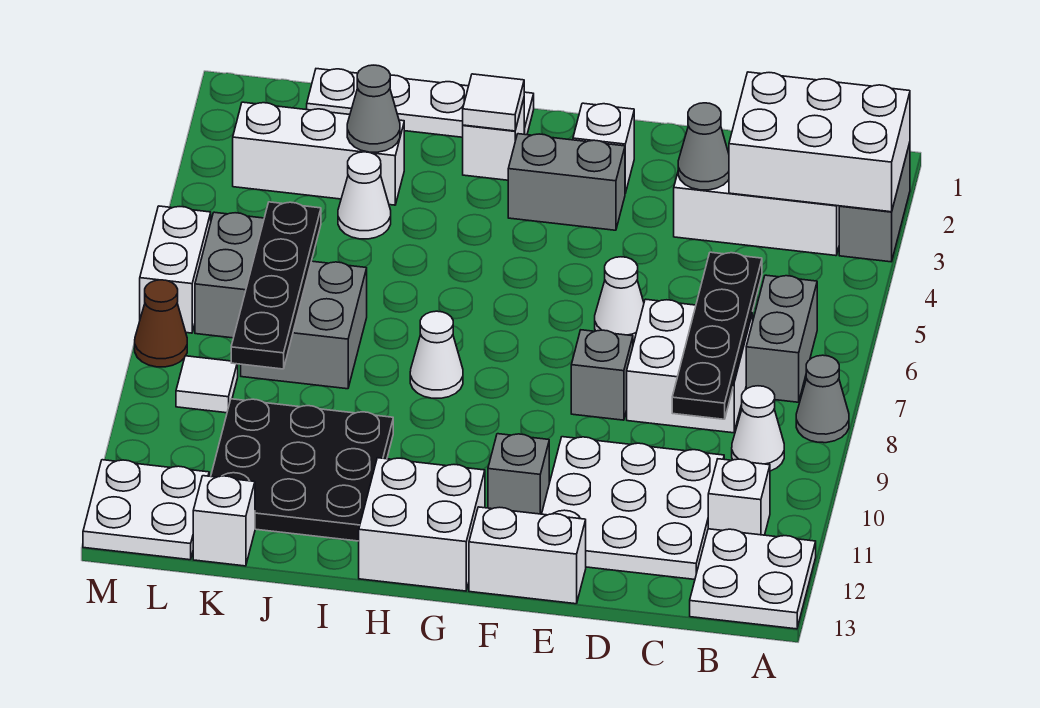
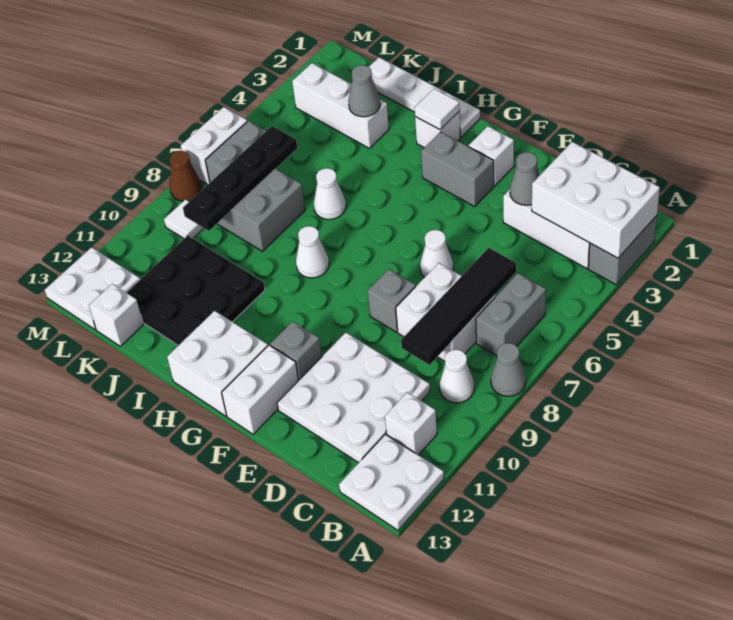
black plate C6:C9 level 2 -> black tile C6:C9 level 2
white brick E13:F13 level 1 -> white brick F12:F13 level 1
white cone J4 level 1 -> white cone I6 level 1

